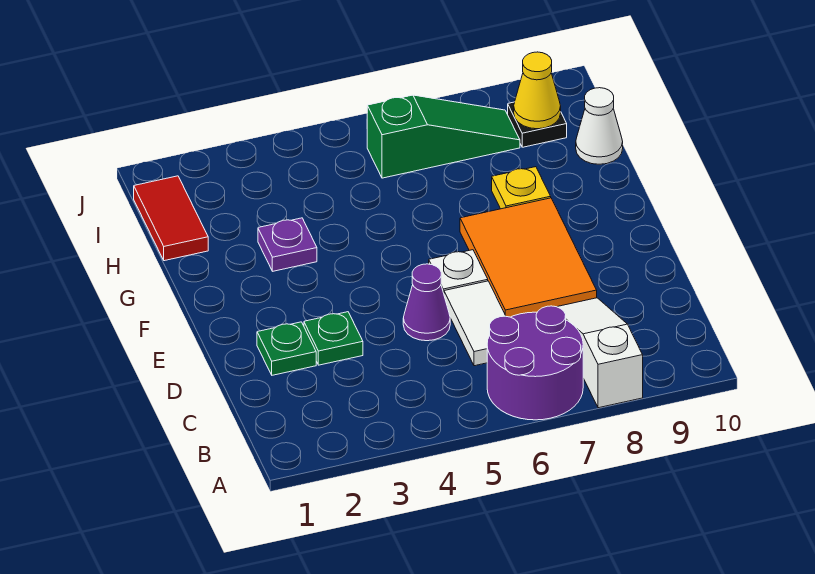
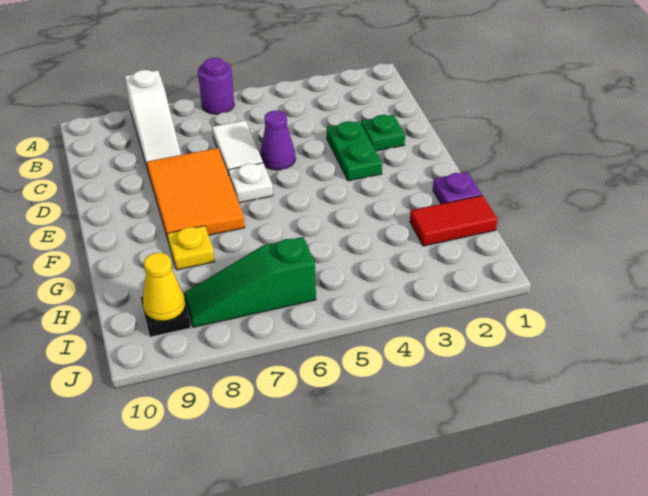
purple round brick A6:B7 level 1 -> purple round brick A6 level 1
green plate D3 level 1 -> green plate D3:E3 level 1
purple plate G3 level 1 -> purple plate G1 level 1
red tile H1:I1 level 1 -> red tile H1:H2 level 1
white cone H10 level 1 -> none

